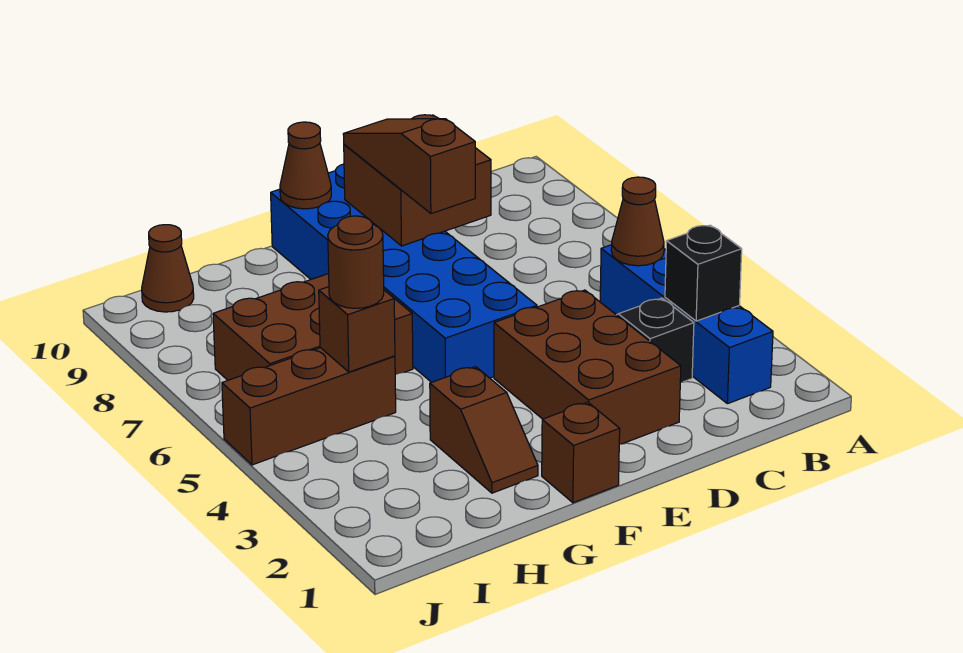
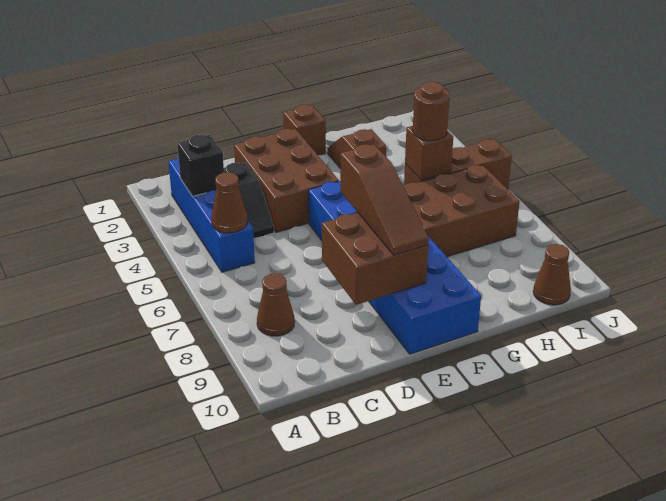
brown cone F10 level 2 -> brown cone B8 level 1

